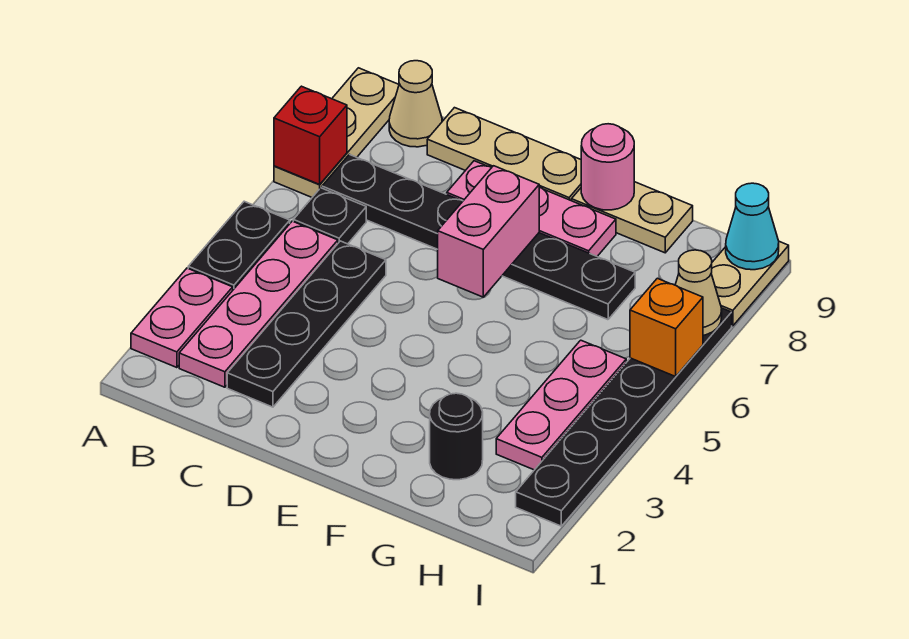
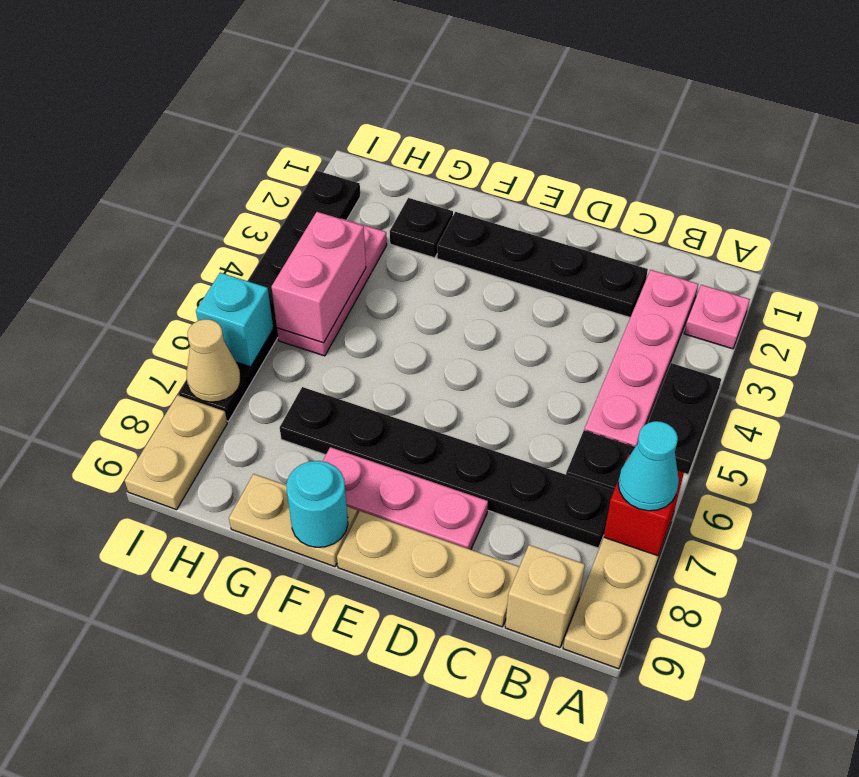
pink plate A2:A3 level 1 -> pink plate A2 level 1
tan cone B9 level 1 -> tan brick B9 level 1
black plate C2:C5 level 1 -> black plate C2:F2 level 1
pink brick E6:E7 level 2 -> pink brick H4:H5 level 2
pink round brick F9 level 2 -> cyan round brick F9 level 2
black round brick G2 level 1 -> black plate G2 level 1
orange brick I6 level 2 -> cyan brick I6 level 2
cyan cone I9 level 2 -> cyan cone A7 level 3

